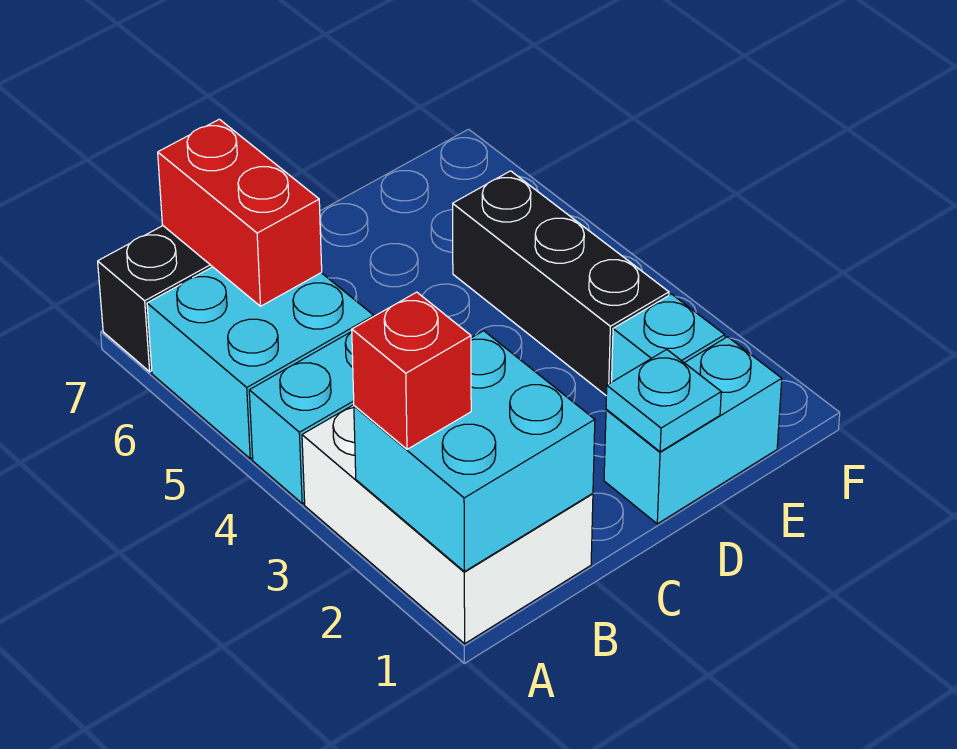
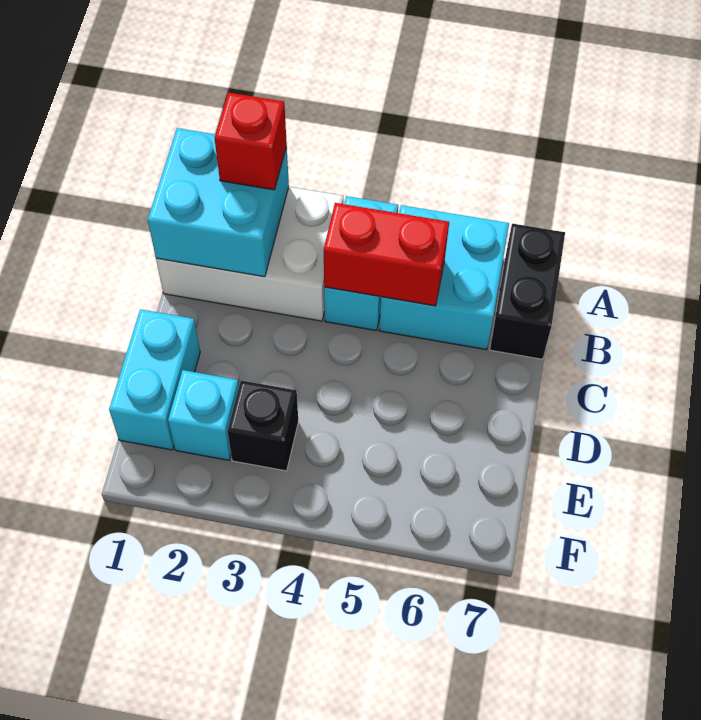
red brick B6:B7 level 2 -> red brick B4:B5 level 2
cyan plate D1 level 2 -> none
black brick E3:E5 level 1 -> black brick E3 level 1

